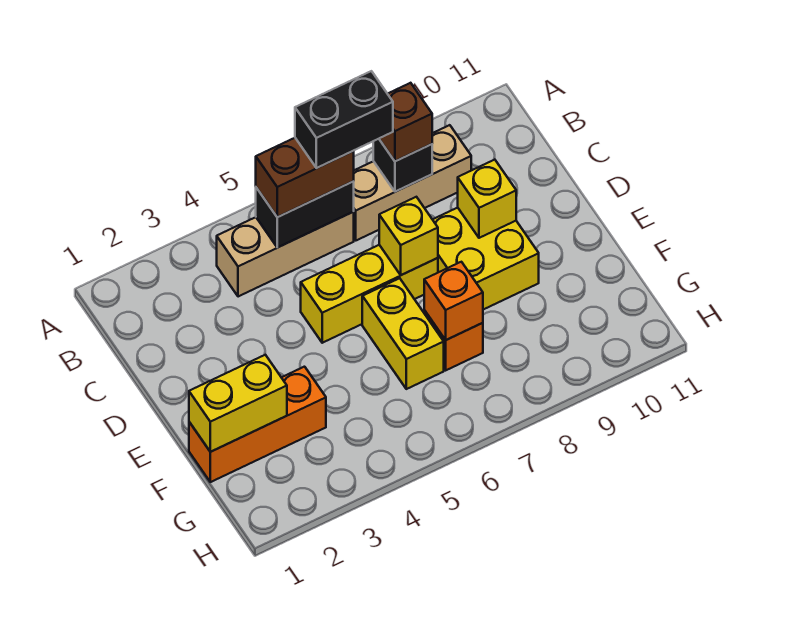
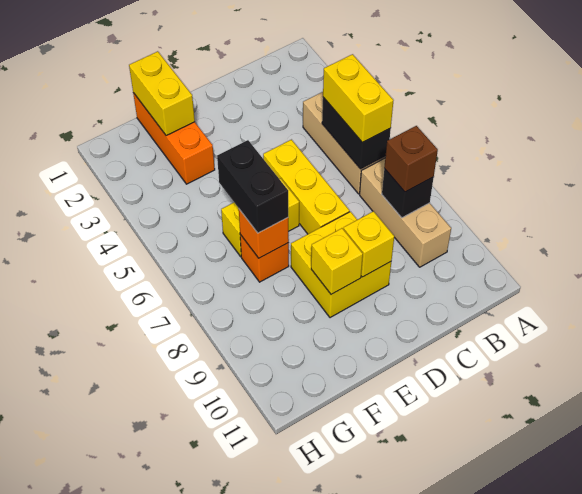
brown brick B5:B6 level 3 -> yellow brick B5:B6 level 3
black brick B6:B7 level 4 -> black brick F6:F7 level 3
yellow brick D7 level 2 -> yellow brick E9 level 2

